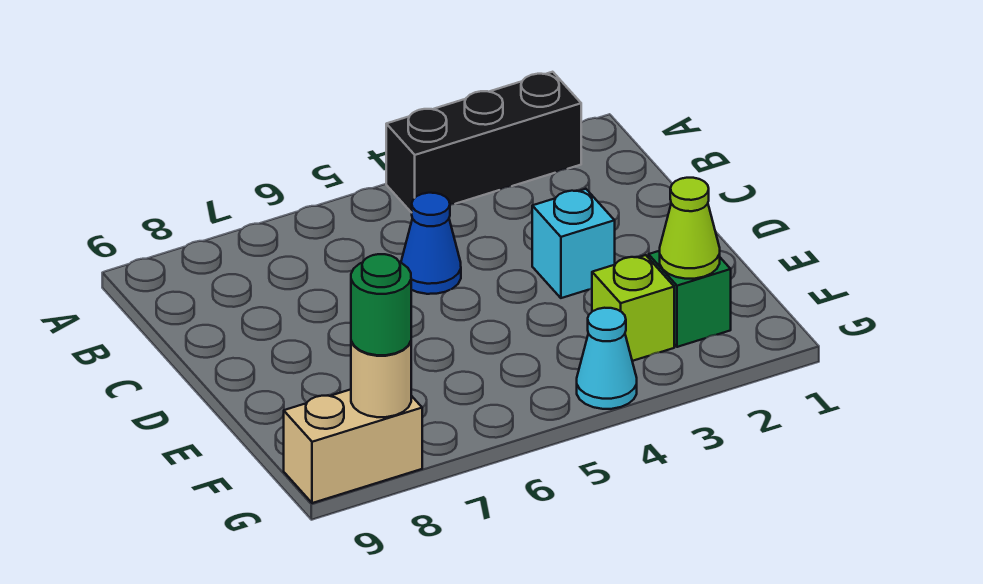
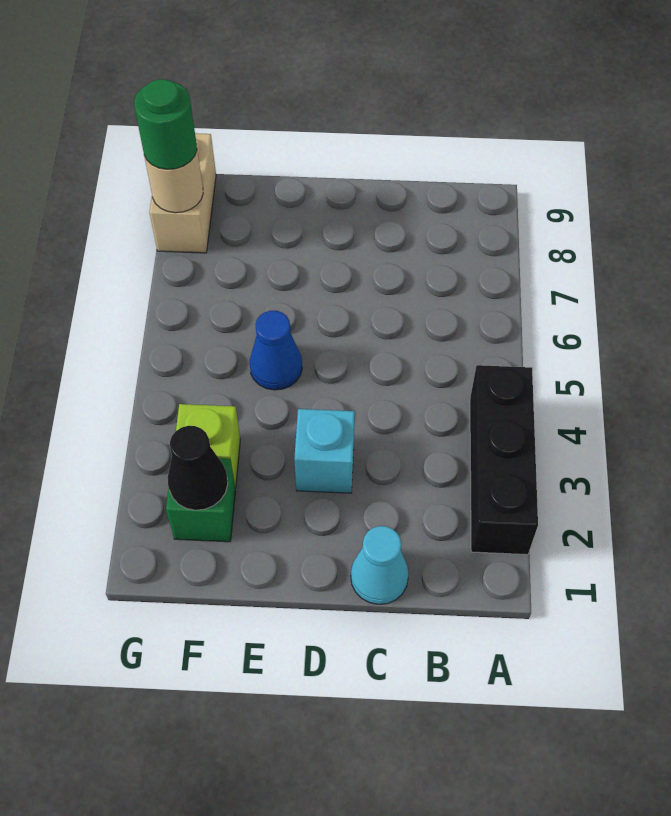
blue cone C5 level 1 -> blue cone E5 level 1
lime cone F2 level 2 -> black cone F2 level 2
cyan cone G4 level 1 -> cyan cone C1 level 1

